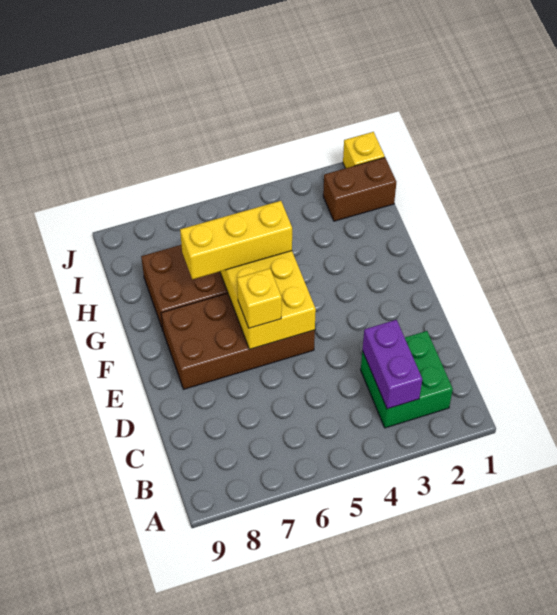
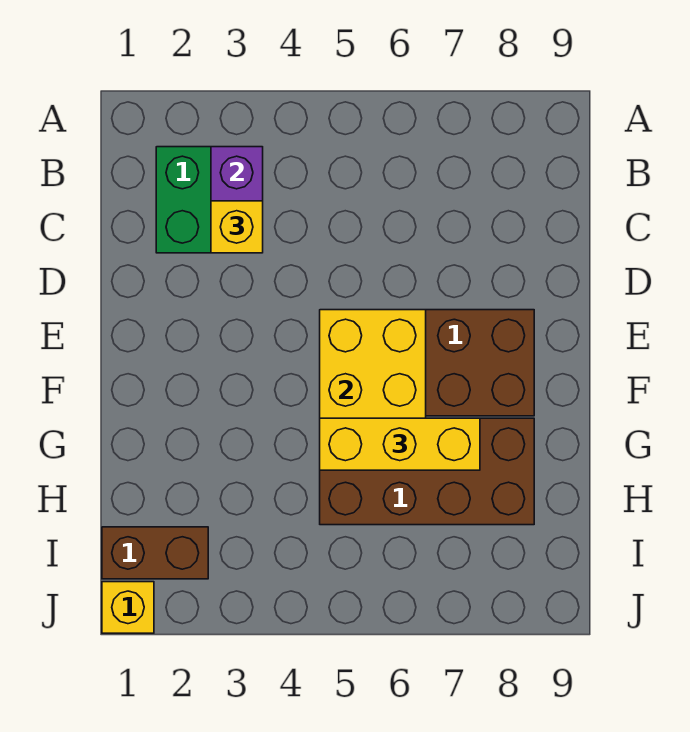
yellow brick E6 level 3 -> yellow brick C3 level 3

